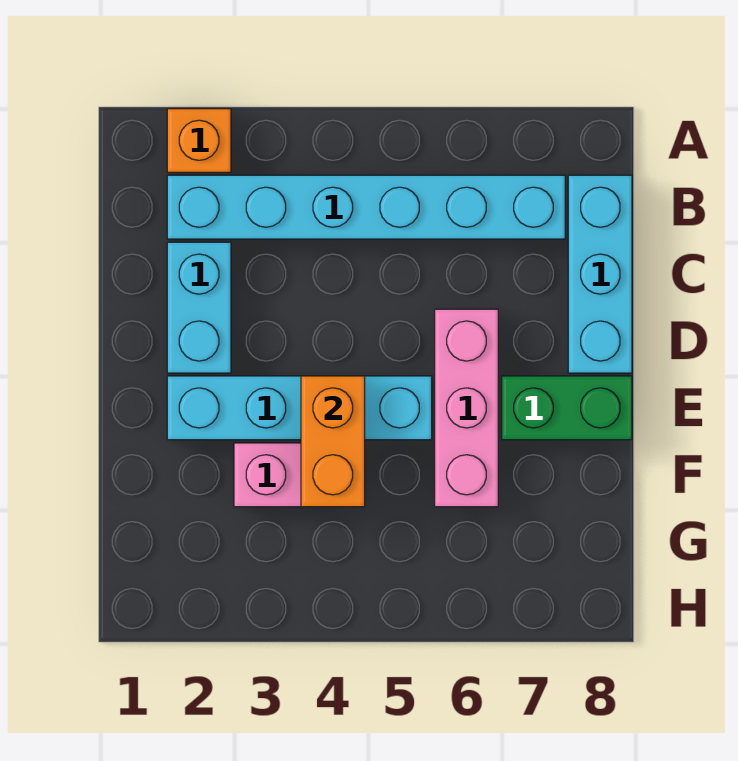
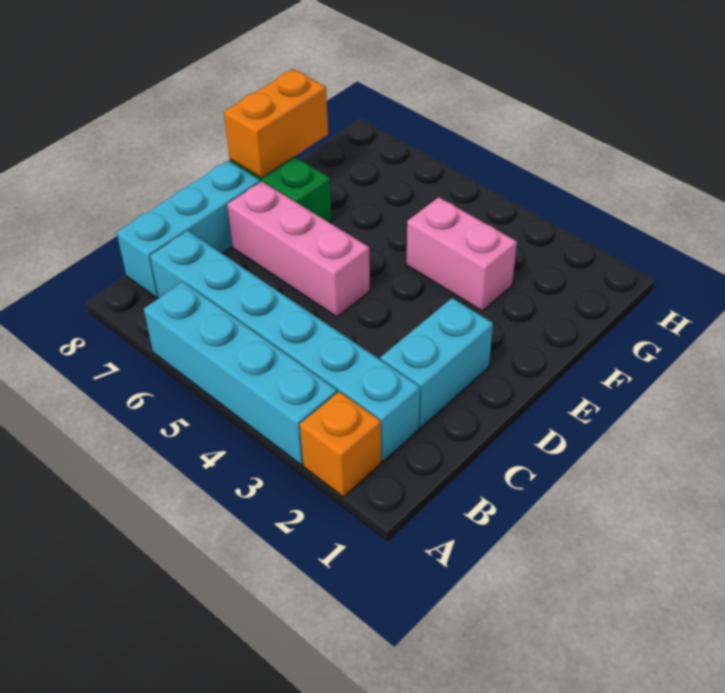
pink brick D6:F6 level 1 -> pink brick D5:D7 level 1
cyan brick E2:E5 level 1 -> cyan brick A3:A6 level 1
orange brick E4:F4 level 2 -> orange brick E8:F8 level 2

